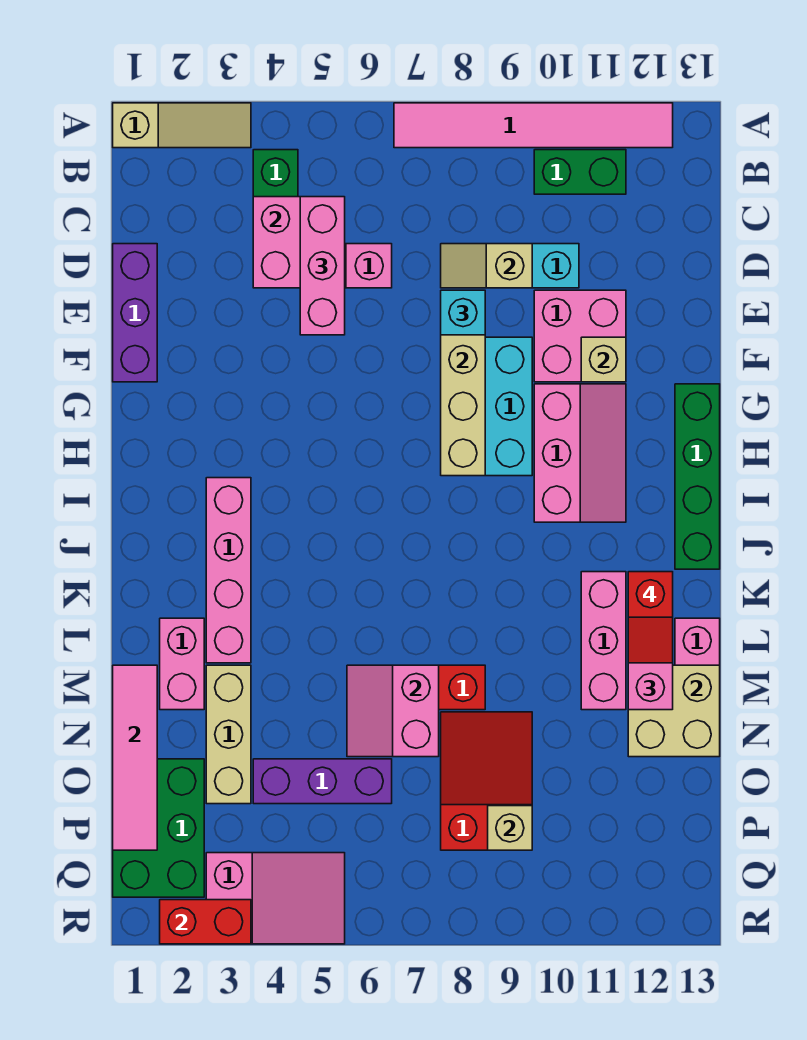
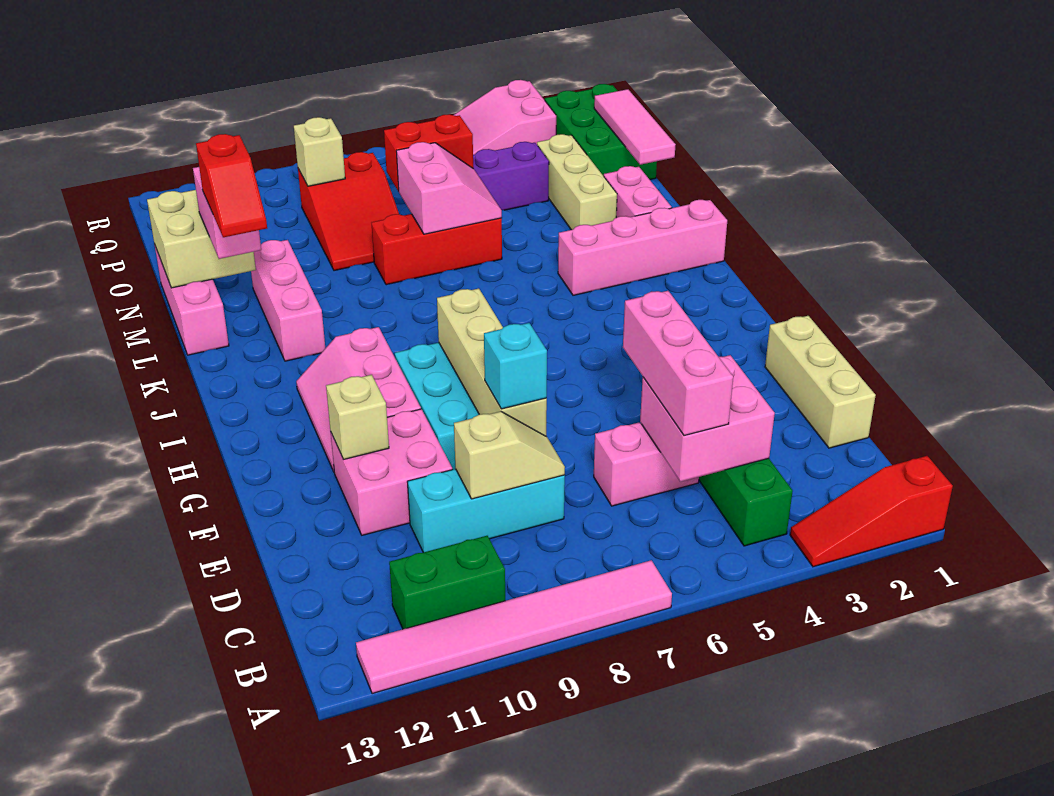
tan slope A1:A3 level 1 top 1 -> red slope A1:A3 level 1 top 1
purple brick D1:F1 level 1 -> tan brick D1:F1 level 1
green brick G13:J13 level 1 -> none
pink brick I3:L3 level 1 -> pink brick K1:K4 level 1
red slope K12:L12 level 4 top K -> red slope K12:L12 level 4 top L
pink tile M1:P1 level 2 -> pink tile N1:P1 level 2
red brick R2:R3 level 2 -> red brick O6:O7 level 2

